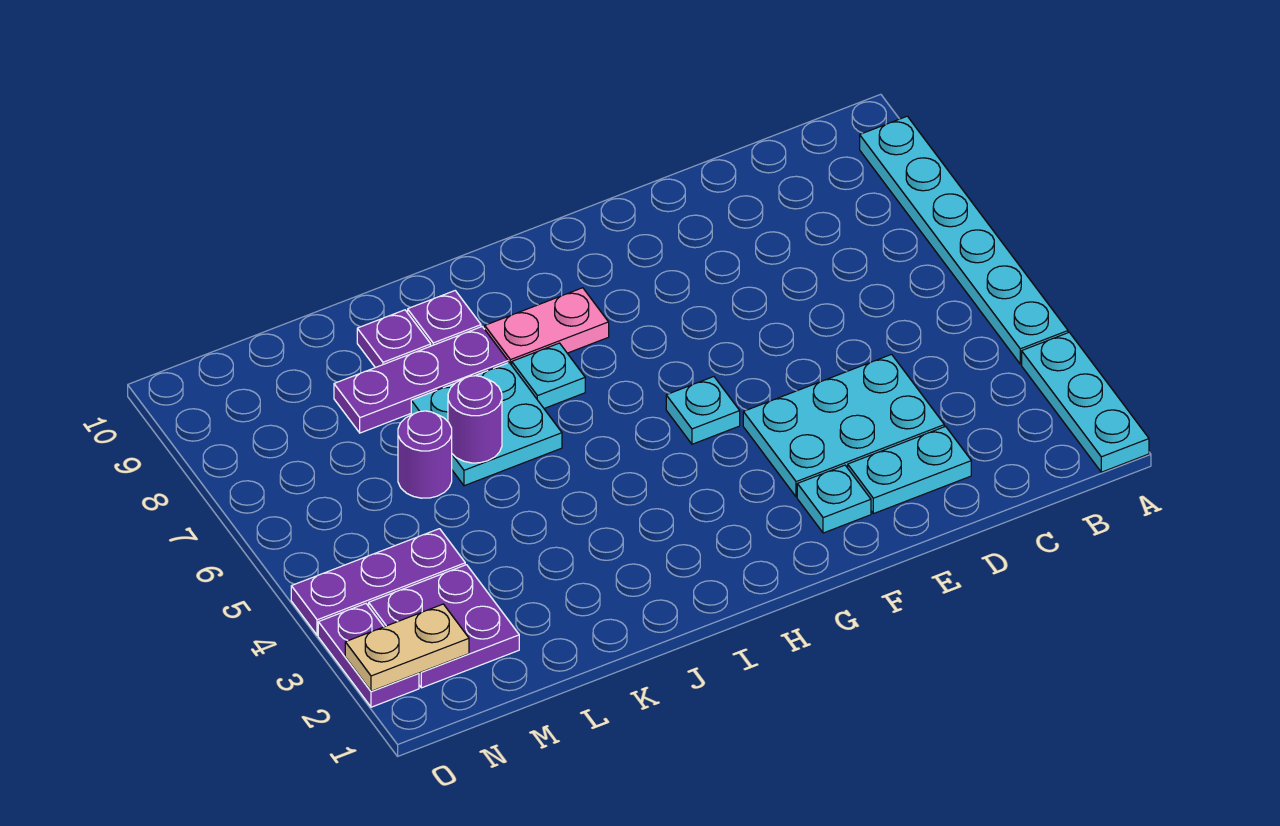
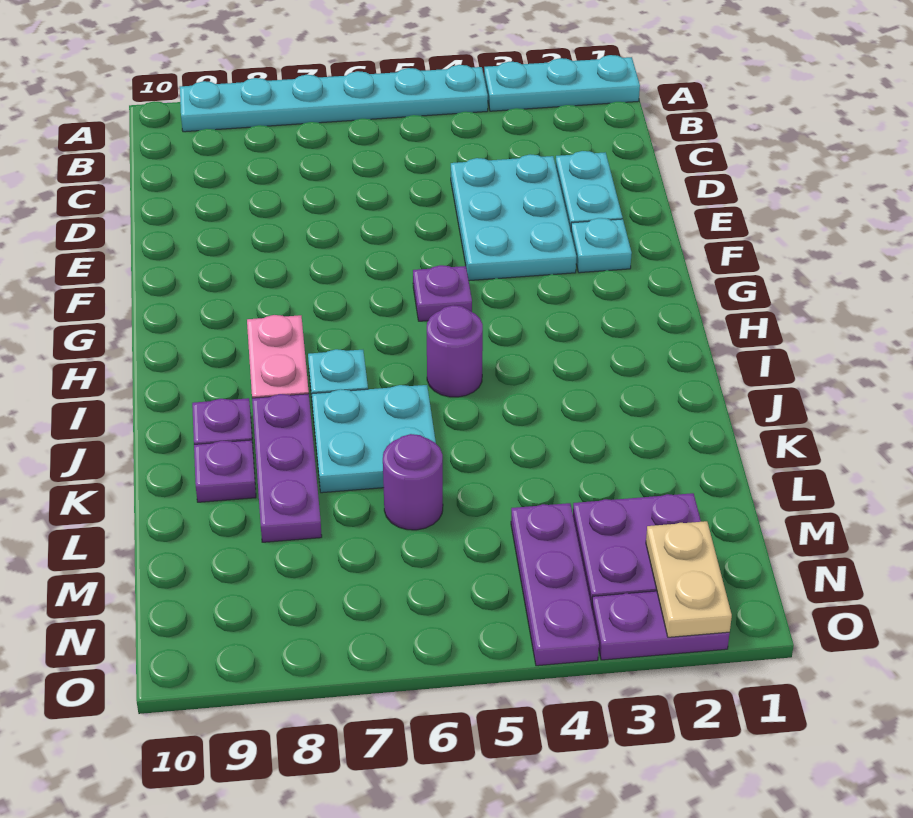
cyan plate G5 level 1 -> purple plate G5 level 1
purple round brick K6 level 2 -> purple round brick I5 level 1

